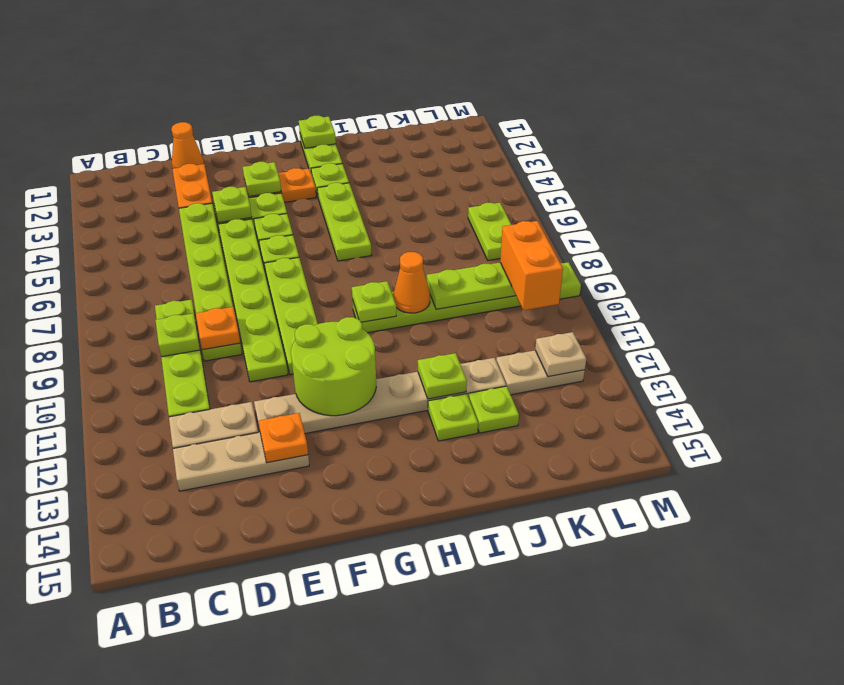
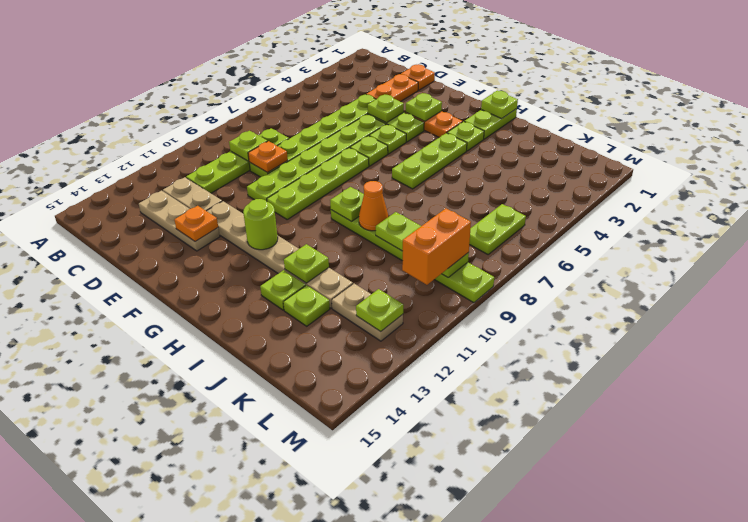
orange cone D1 level 1 -> orange plate D1 level 1
lime round brick F11:G12 level 2 -> lime round brick G12 level 2
tan plate L12 level 2 -> lime plate L12 level 2

